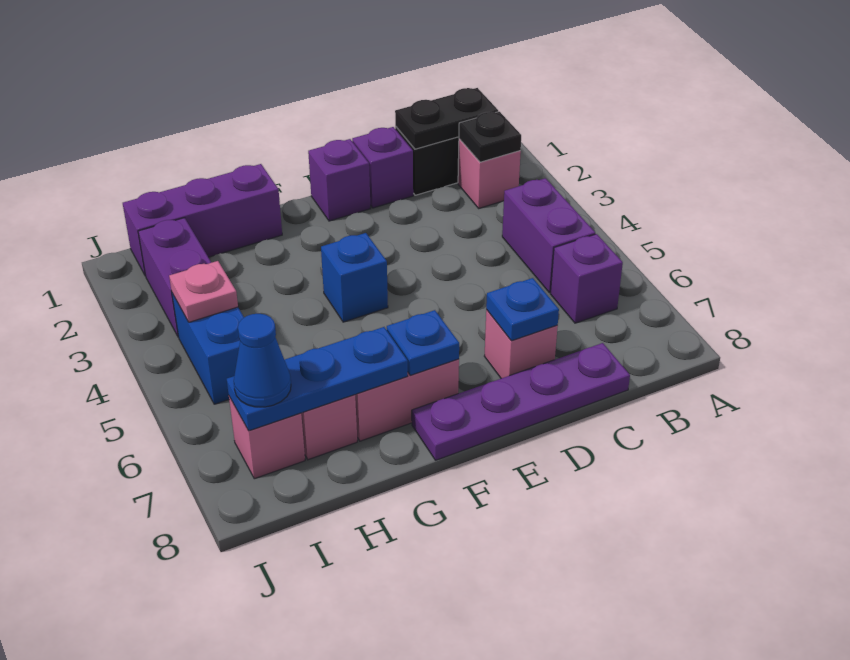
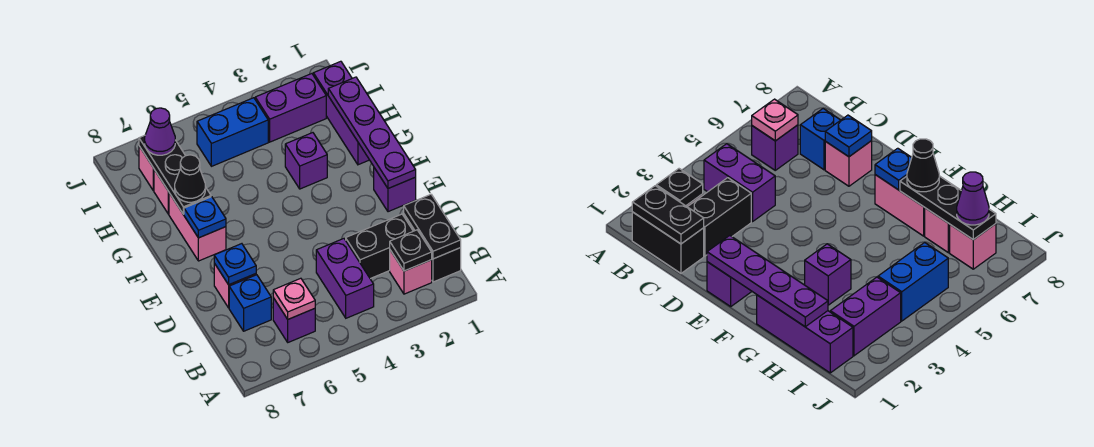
purple brick B4:B5 level 1 -> purple brick B4:C4 level 1
none -> black brick C2:C3 level 1
purple plate C8:F8 level 1 -> purple plate E1:H1 level 2
purple brick D1 level 1 -> purple brick G3 level 1
blue brick F4 level 1 -> blue brick C7 level 1
blue plate G7:I7 level 2 -> black plate G7:I7 level 2
none -> black cone G7 level 3
pink plate I4 level 2 -> pink plate B6 level 2
blue cone I7 level 3 -> purple cone I7 level 3

